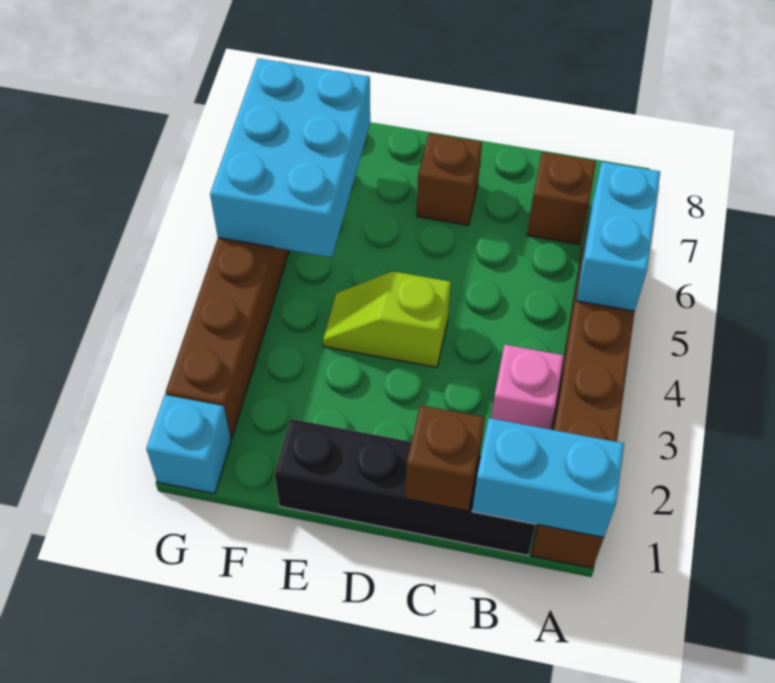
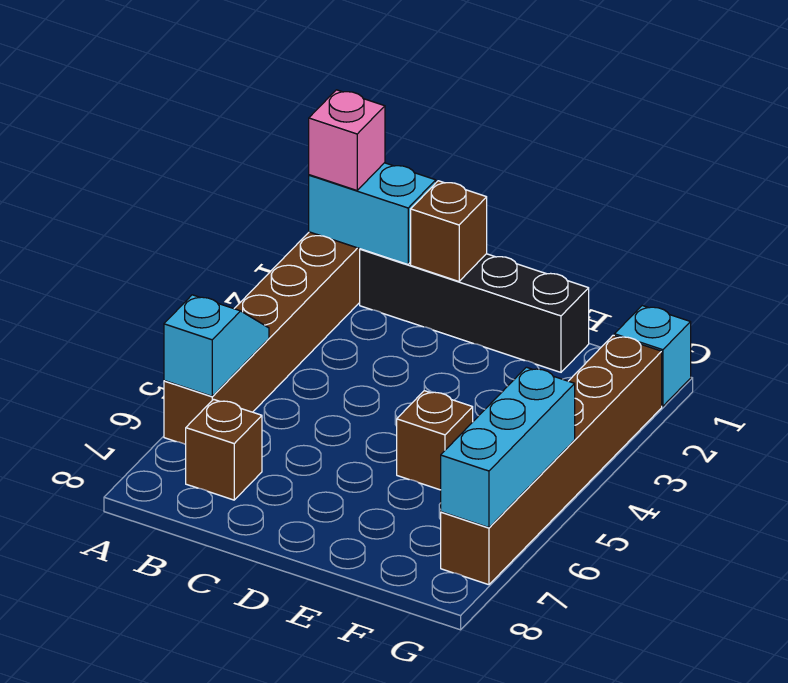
cyan brick A5:A6 level 2 -> cyan slope A5:A6 level 2 top 6
pink brick B3 level 1 -> pink brick A1 level 3
lime slope D4:E4 level 1 top D -> none
brown brick D7 level 1 -> brown brick E5 level 1
cyan brick F5:G7 level 2 -> cyan brick G5:G7 level 2

